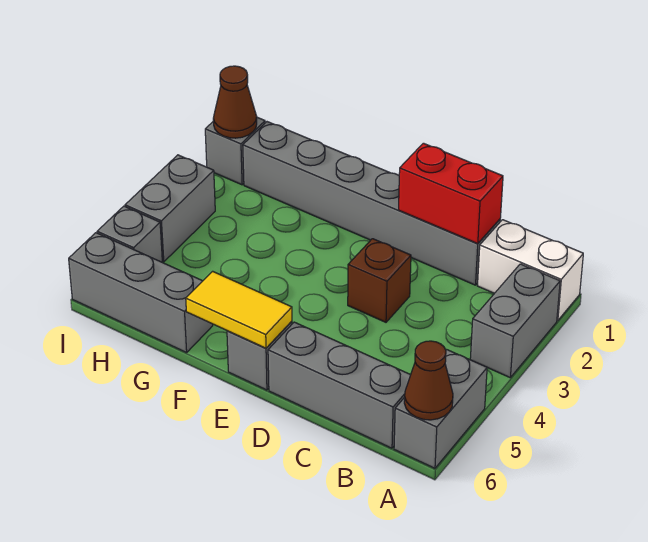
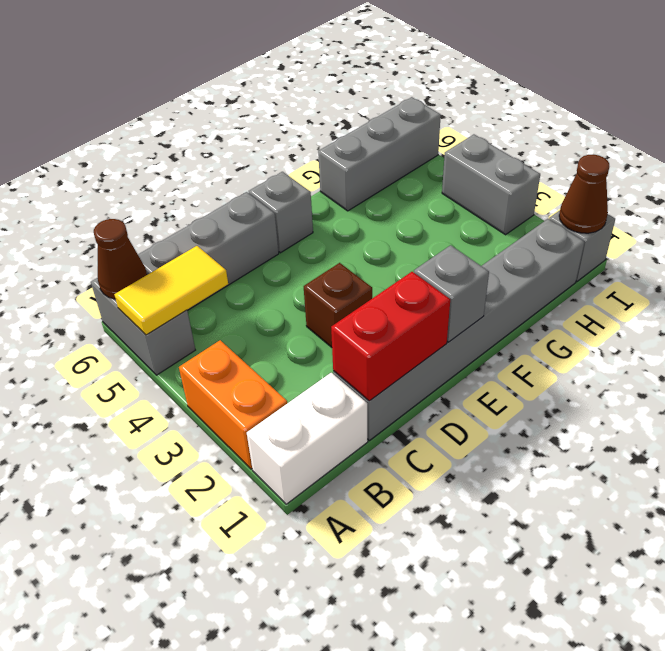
grey brick A2:A3 level 1 -> orange brick A2:A3 level 1
yellow tile E6:F6 level 2 -> yellow tile A5:B5 level 2
grey brick I5 level 1 -> grey brick E1 level 2

